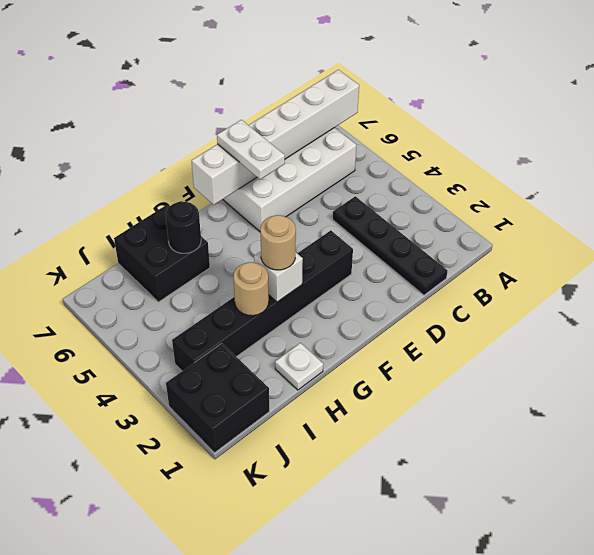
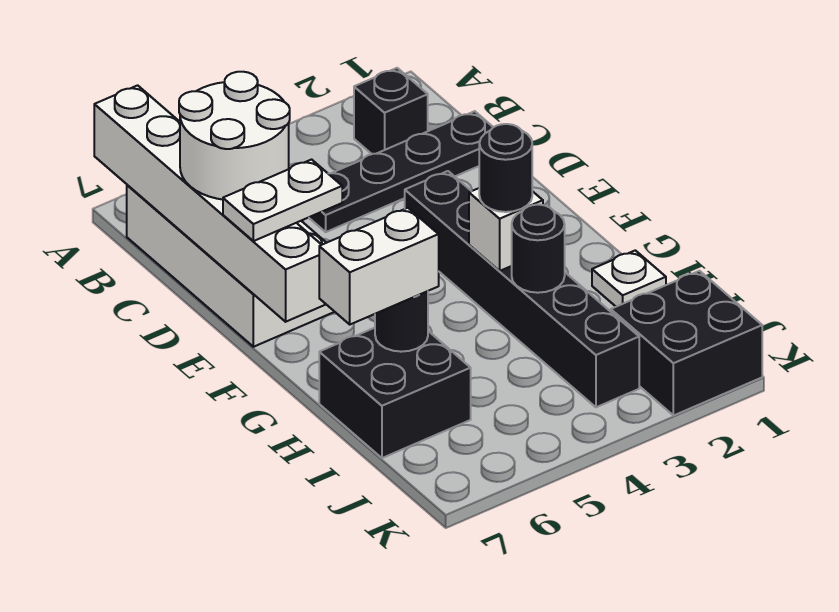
none -> black brick B2 level 1
none -> white round brick C6:D7 level 3
tan round brick G3 level 3 -> black round brick G3 level 3
tan round brick H3 level 2 -> black round brick H3 level 2
none -> white brick H6:H7 level 3

